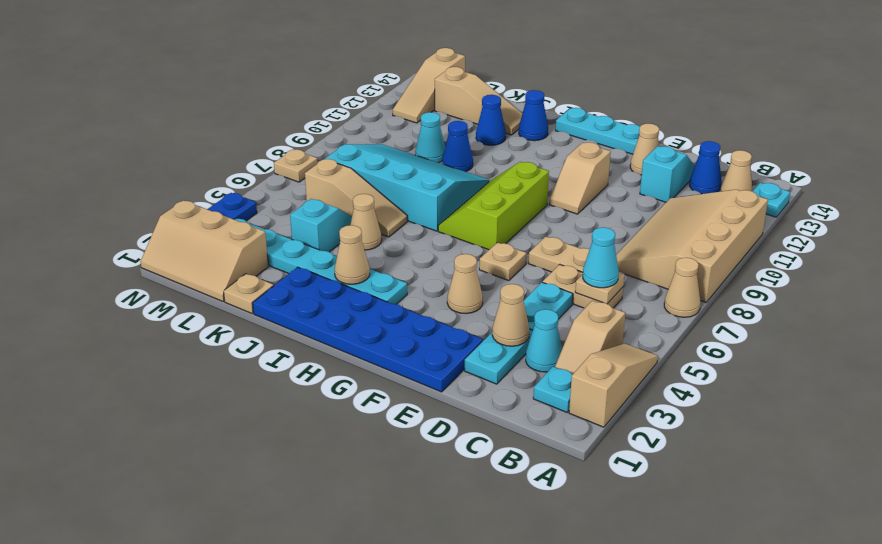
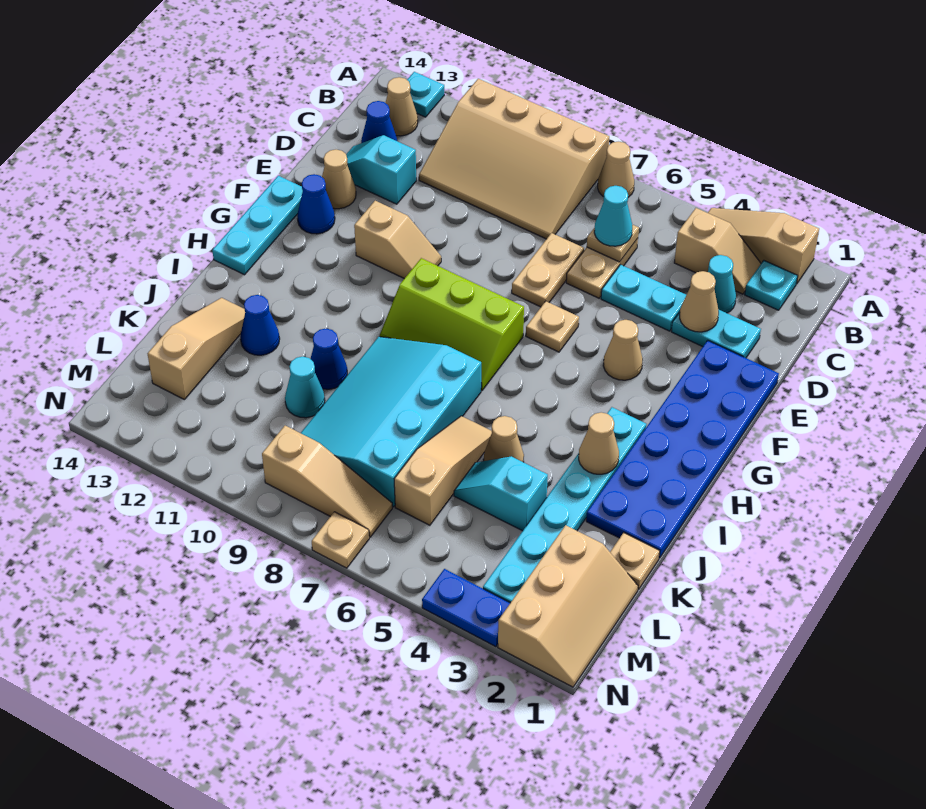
blue cone I13 level 1 -> blue cone F13 level 1
tan slope M12:M14 level 1 top 14 -> tan slope M7:M9 level 1 top 9

